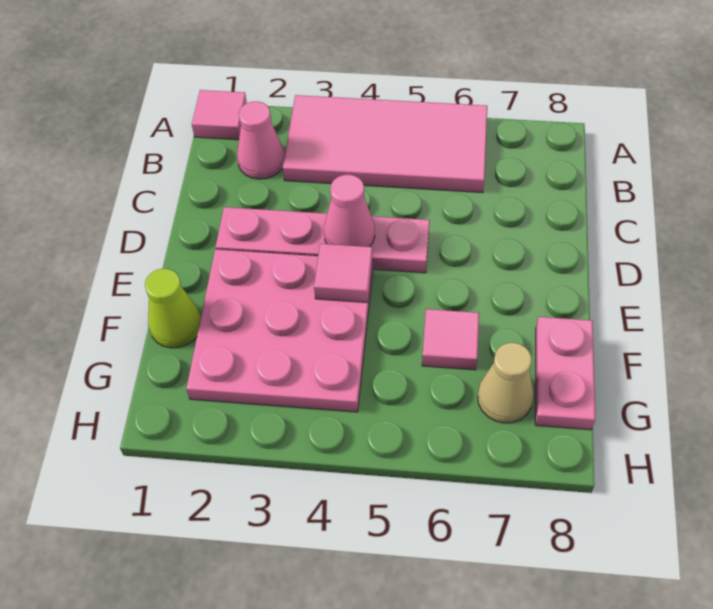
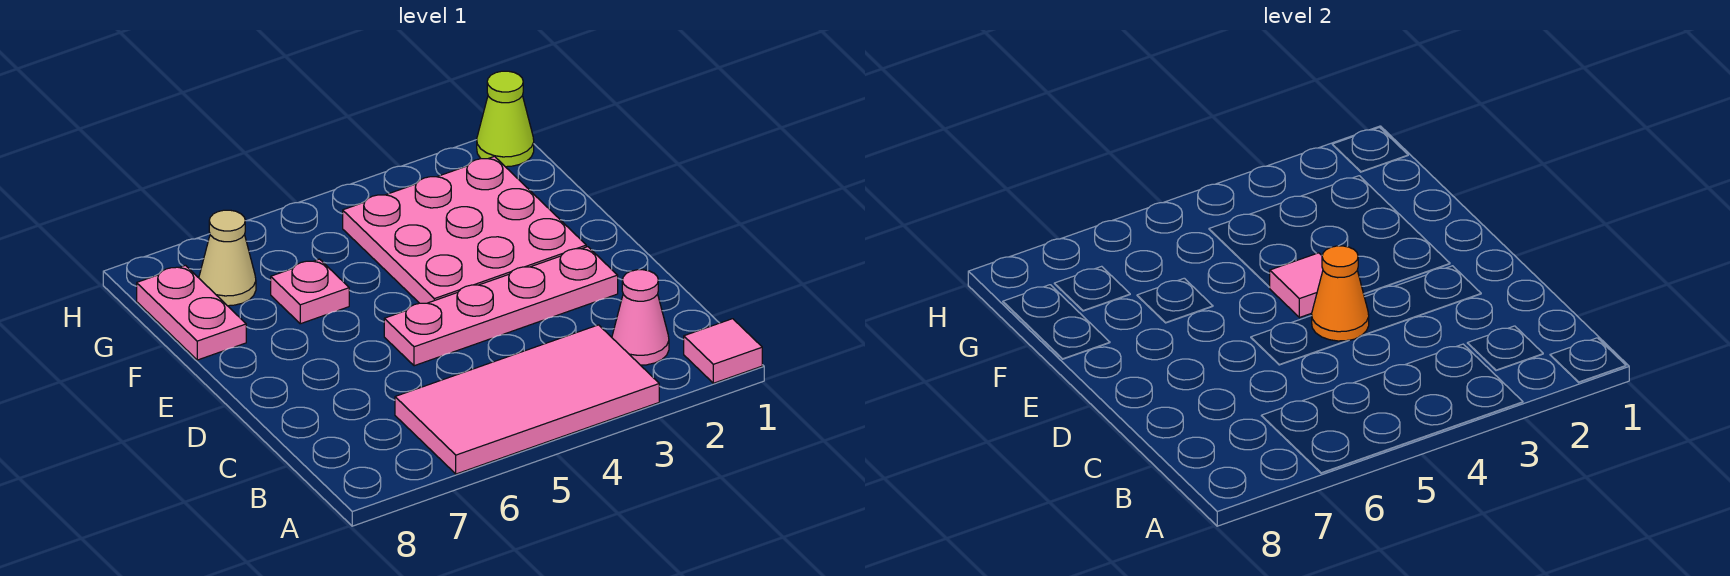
pink cone D4 level 2 -> orange cone D4 level 2
lime cone F1 level 1 -> lime cone H1 level 1
pink tile F6 level 1 -> pink plate F6 level 1

